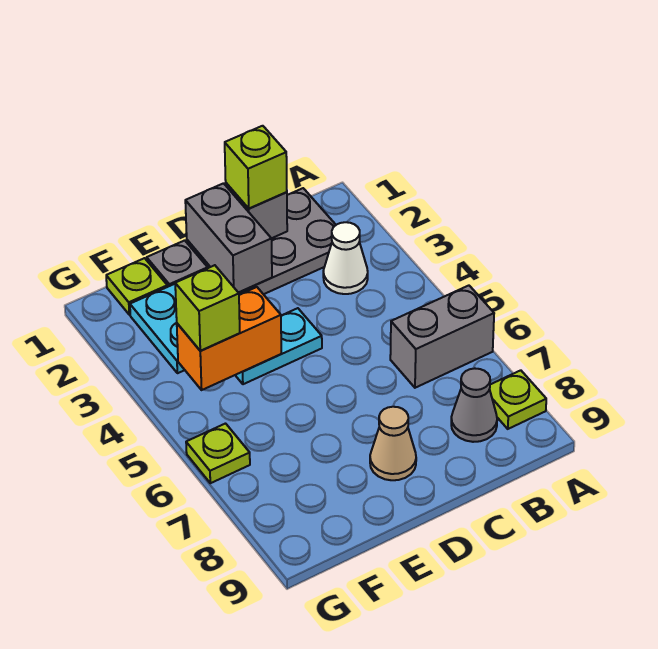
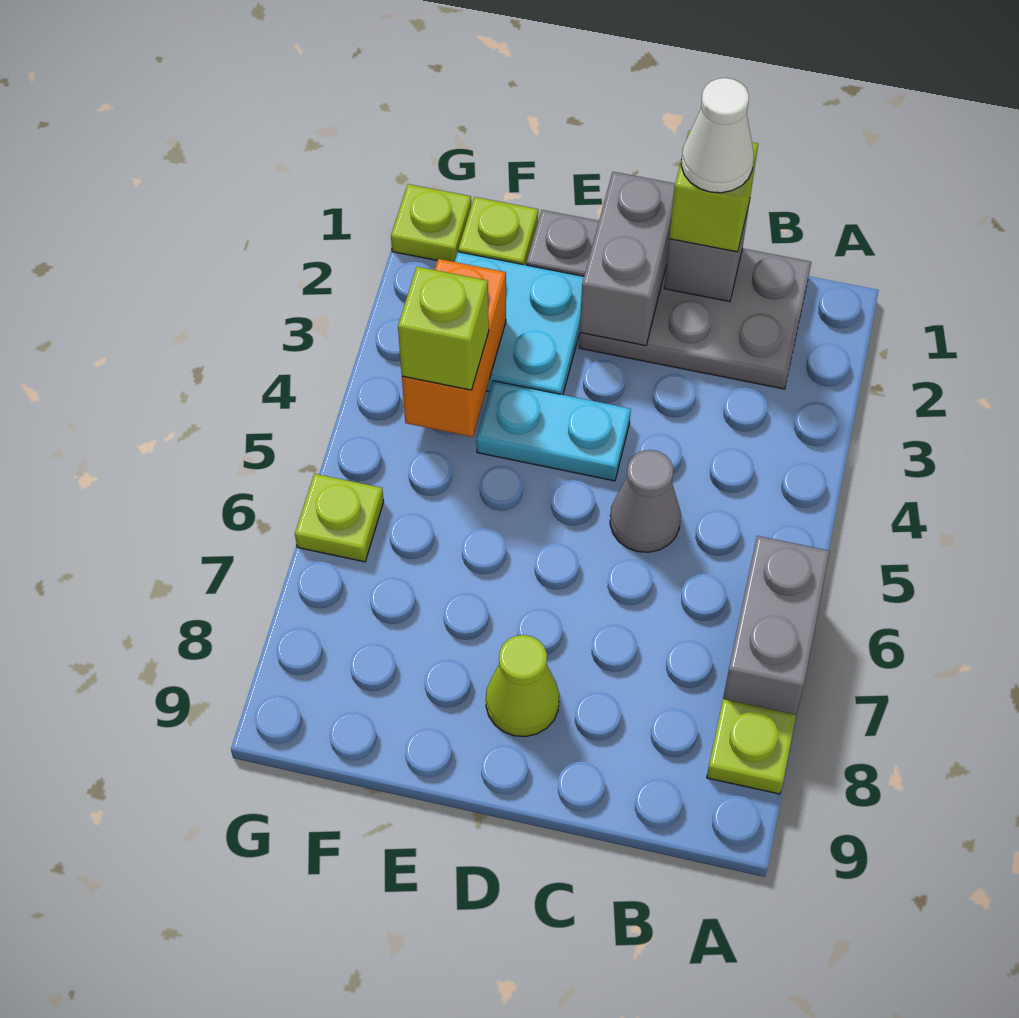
grey brick A6:B6 level 1 -> grey brick A6:A7 level 1
white cone B3 level 1 -> white cone C1 level 4
grey cone B8 level 1 -> grey cone C5 level 1
tan cone D8 level 1 -> lime cone D8 level 1
orange brick E4:F4 level 2 -> orange brick F3:F4 level 2
none -> lime plate G1 level 1

